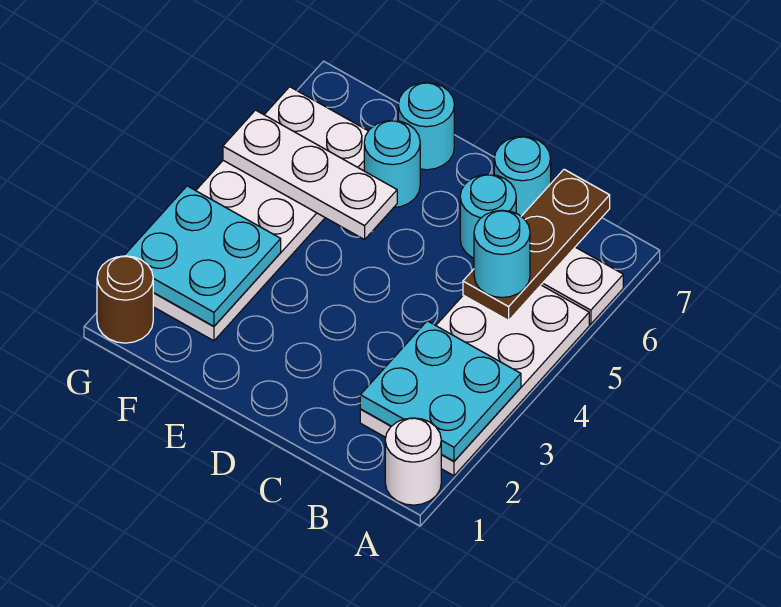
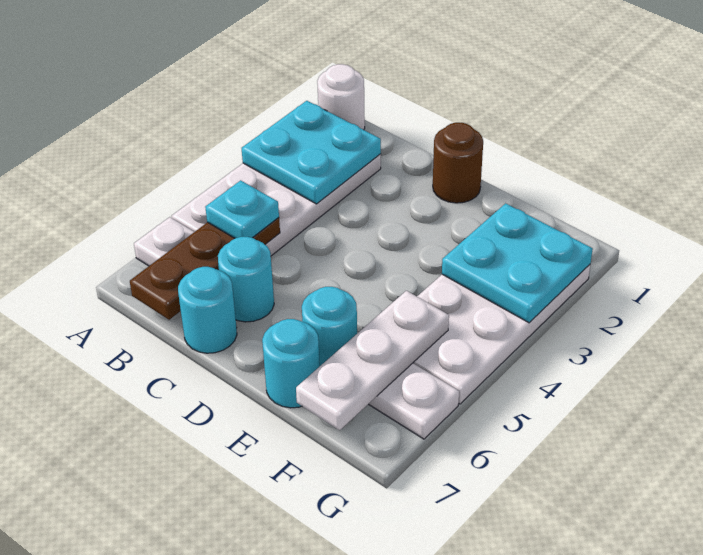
cyan round brick B5 level 3 -> cyan plate B5 level 3
white plate E5:G5 level 2 -> white plate F5:F7 level 2
brown round brick G1 level 1 -> brown round brick D1 level 1

